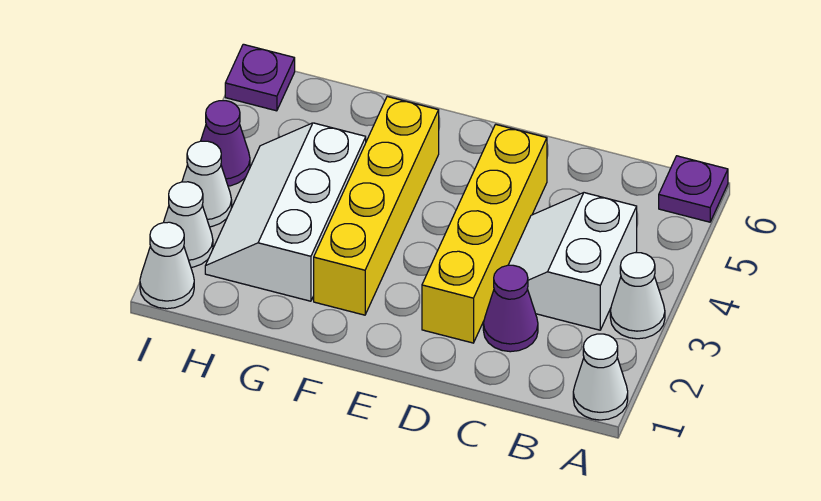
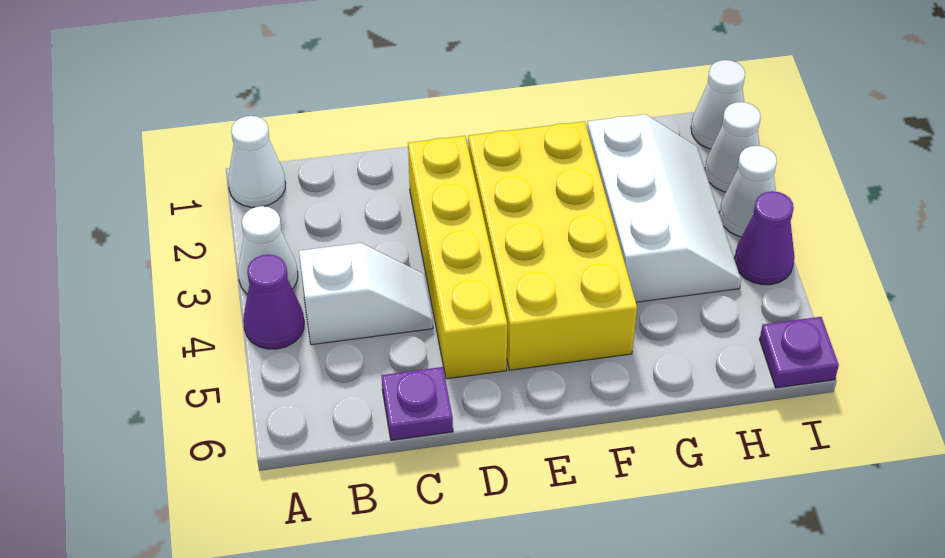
purple plate A6 level 1 -> purple plate C6 level 1
white slope B3:C4 level 1 top B -> white slope B4:C4 level 1 top B
purple cone C2 level 1 -> purple cone A4 level 1
yellow brick F2:F5 level 1 -> yellow brick E2:F5 level 1

